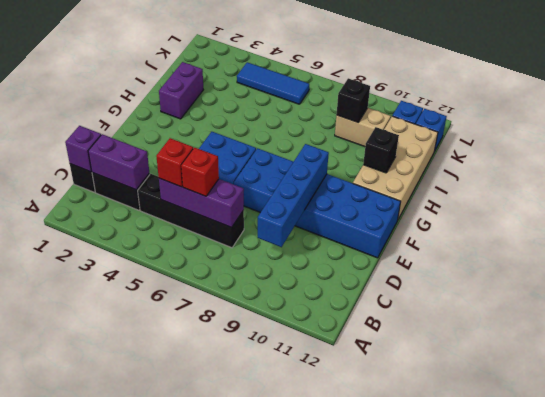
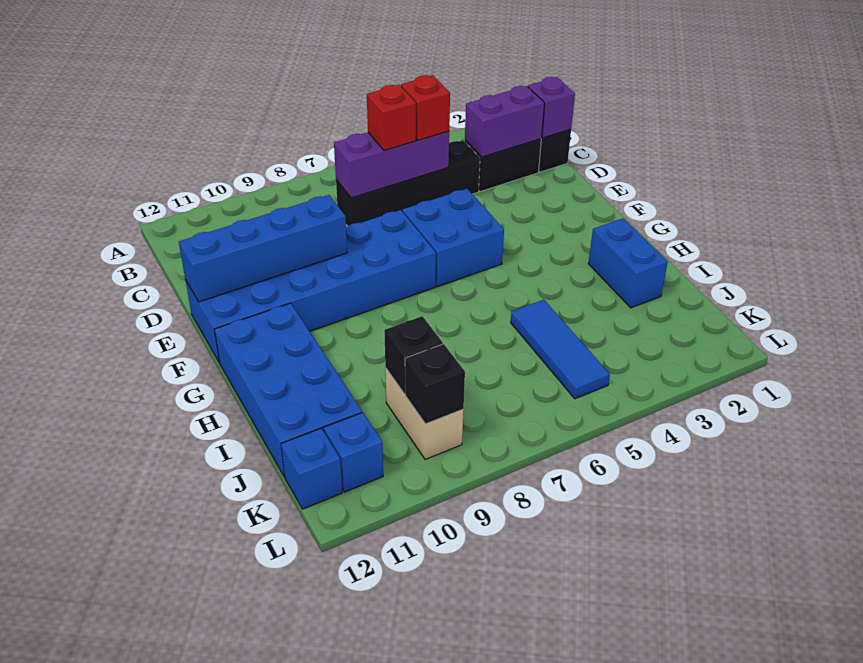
blue brick C9:F9 level 2 -> blue brick E9:E12 level 2
tan brick G11:J12 level 1 -> blue brick G11:J12 level 1
purple brick H2:I2 level 1 -> blue brick H2:I2 level 1
black brick H11 level 2 -> black brick K9 level 2
tan brick J9:J10 level 1 -> tan brick J9:K9 level 1
blue tile K4:K6 level 1 -> blue tile I5:K5 level 1

